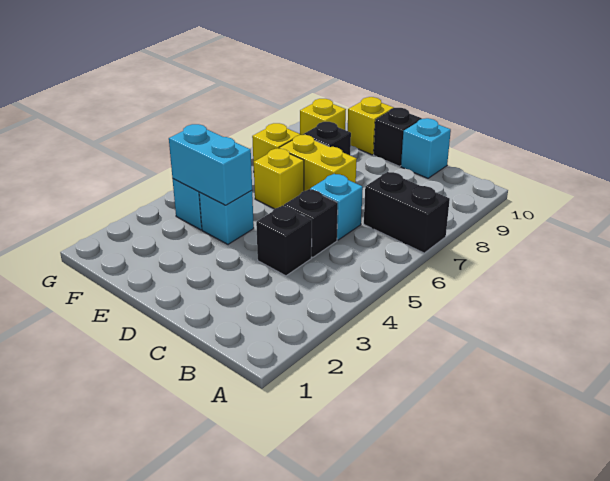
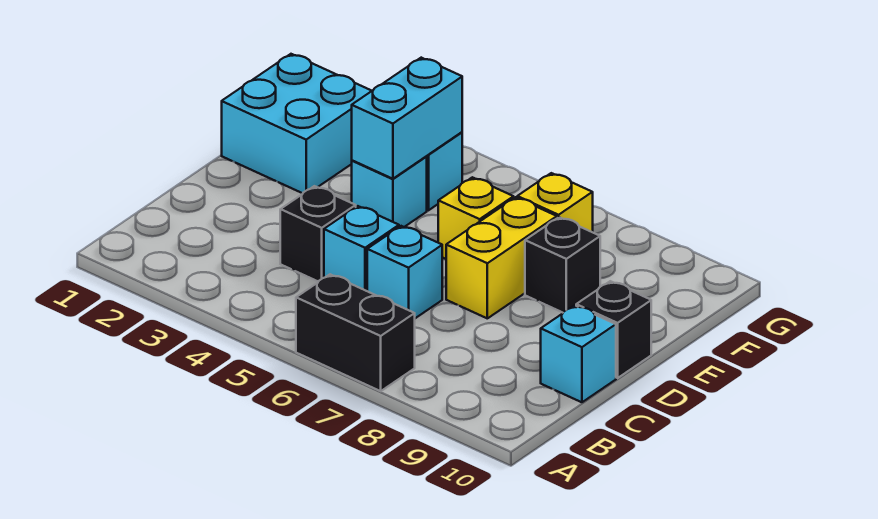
black brick A7:B7 level 1 -> black brick A6:A7 level 1
black brick C5 level 1 -> cyan brick C5 level 1
none -> cyan brick E1:F2 level 1
yellow brick E10 level 1 -> none
yellow brick F9 level 1 -> none

